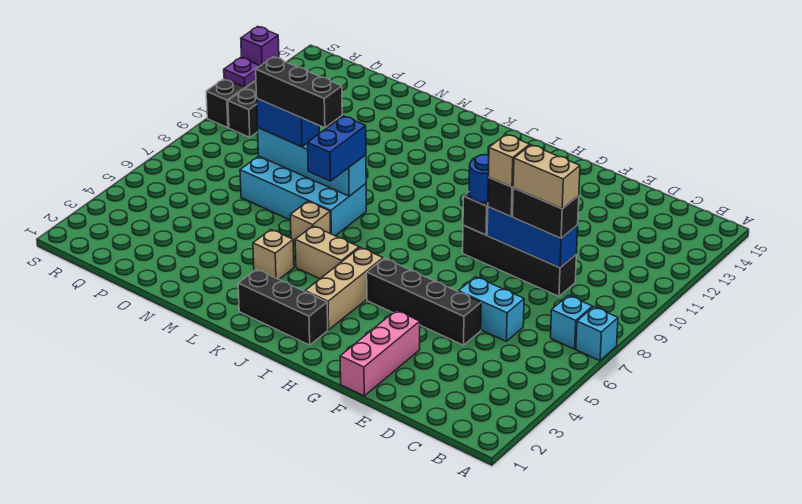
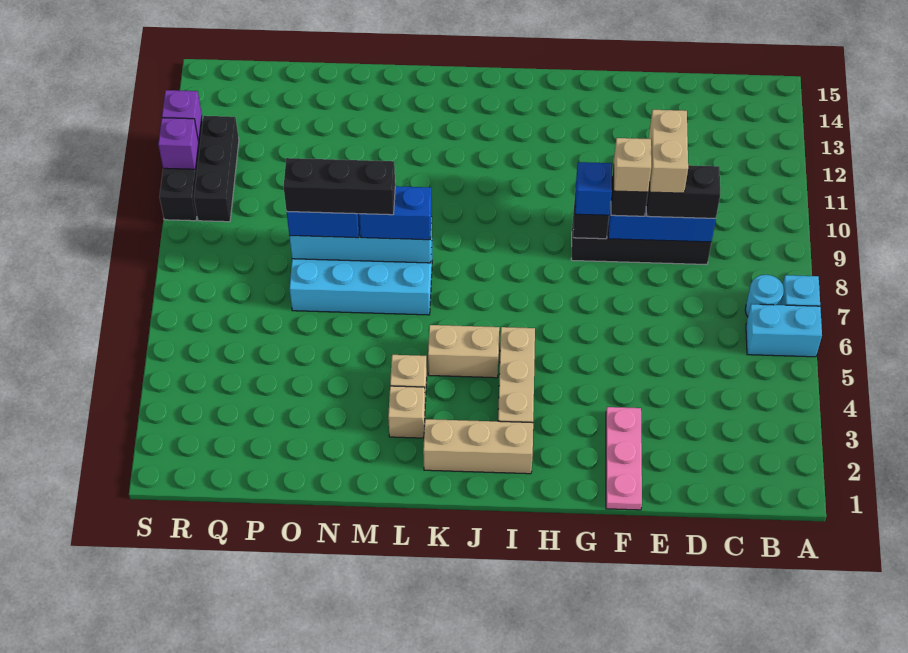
cyan brick B7 level 1 -> cyan round brick B7 level 1
cyan brick D6:E6 level 1 -> cyan brick A6:B6 level 1
tan brick D9:E9 level 4 -> tan brick E9:E10 level 4
black brick E5:H5 level 1 -> none
pink brick F1:F3 level 1 -> pink plate F1:F3 level 1
blue round brick G9 level 3 -> blue brick G9 level 3
black brick I2:K2 level 1 -> tan brick I2:K2 level 1
tan brick L6 level 1 -> tan brick L3 level 1
blue brick L7:L8 level 3 -> blue brick L8:M8 level 3
purple plate S11 level 2 -> purple brick S11 level 2

